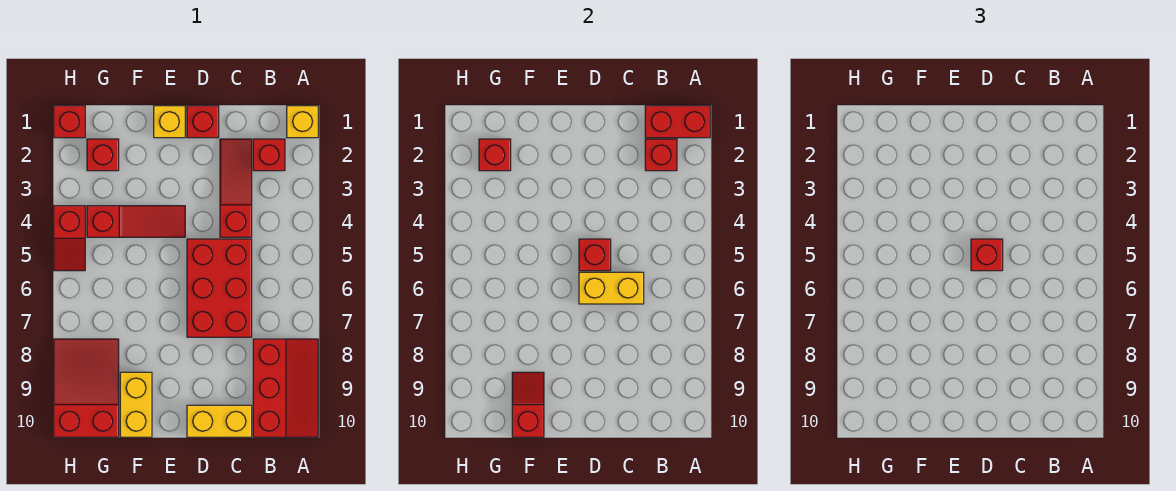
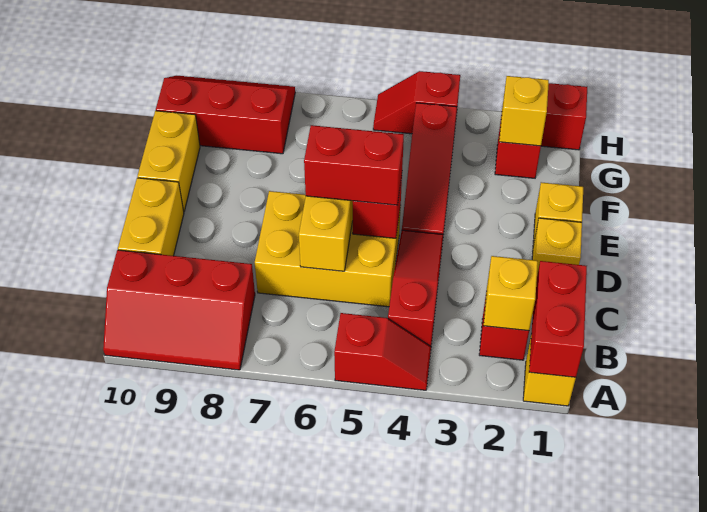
red brick B2 level 2 -> yellow brick B2 level 2
red slope C2:C4 level 1 top 4 -> red slope B4:D4 level 1 top B
red brick C5:D7 level 1 -> yellow brick C5:D7 level 1
red brick D1 level 1 -> yellow brick D1 level 1
red brick D5 level 3 -> red brick D5:D6 level 3
yellow brick F9:F10 level 1 -> yellow brick E10:F10 level 1
red slope F9:F10 level 2 top 10 -> red slope A4:A5 level 1 top 5
red brick G2 level 2 -> yellow brick G2 level 2
red slope G8:H10 level 1 top 10 -> red slope G8:H10 level 1 top G

